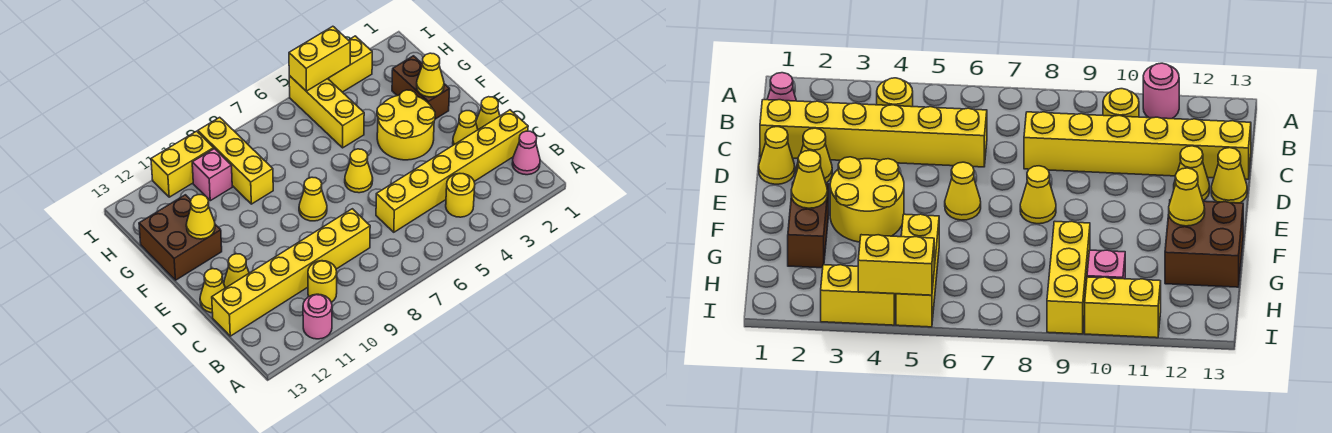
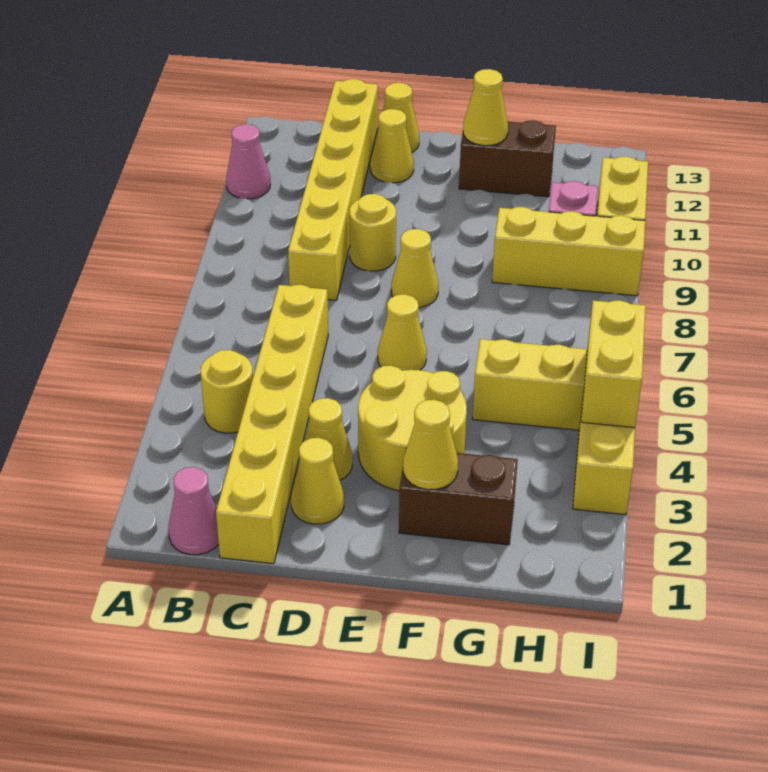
pink round brick A11 level 1 -> pink cone A11 level 1
yellow round brick B10 level 1 -> yellow round brick D9 level 1
yellow cone D1 level 1 -> yellow cone D3 level 1
brown brick F12:G13 level 1 -> brown brick F12:G12 level 1

